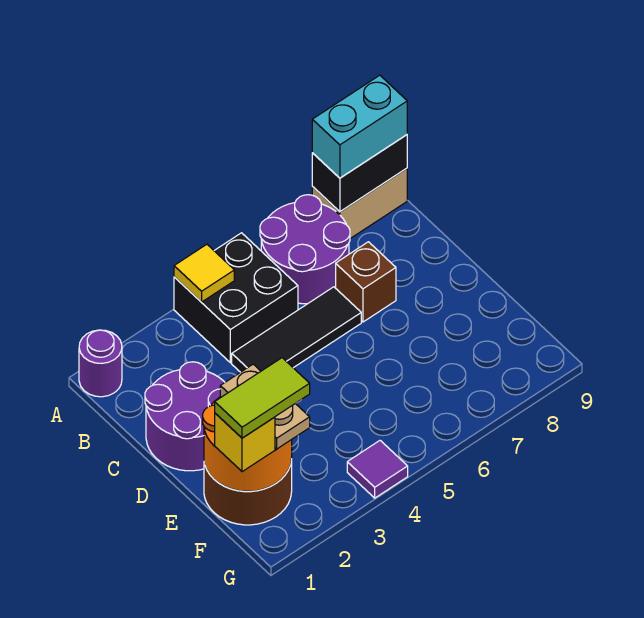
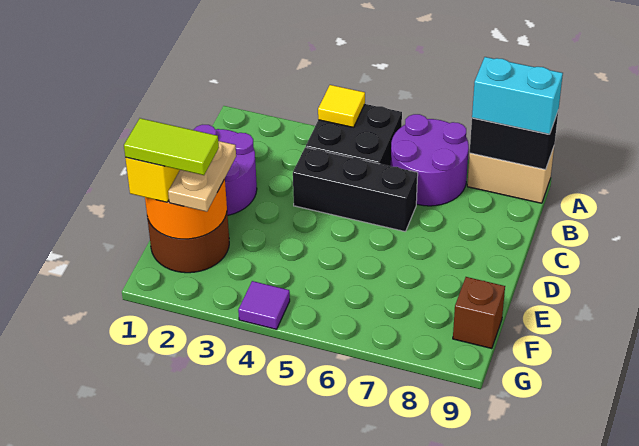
purple round brick A1 level 1 -> none
black tile C4:C6 level 1 -> black brick C4:C6 level 1
brown brick C7 level 1 -> brown brick F9 level 1

